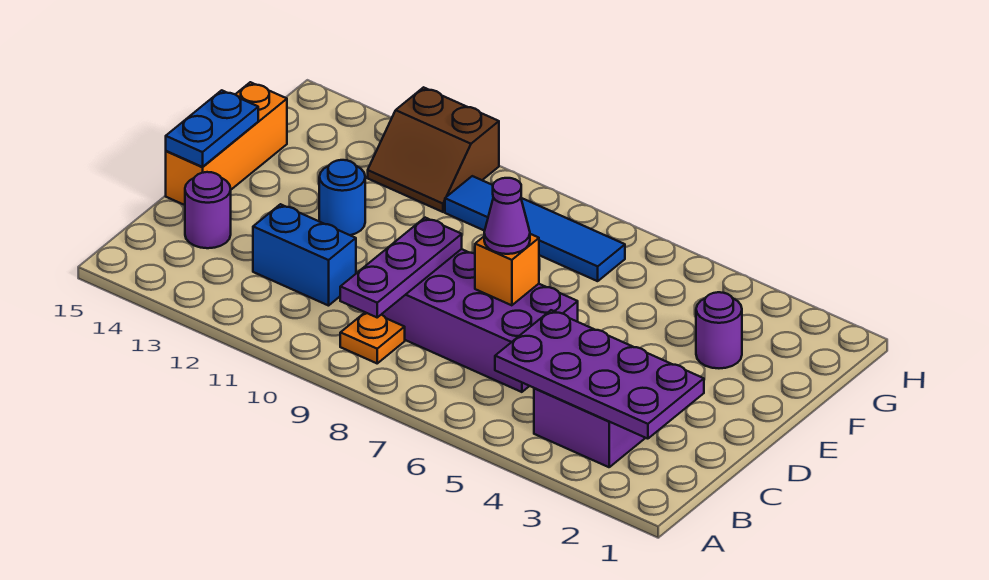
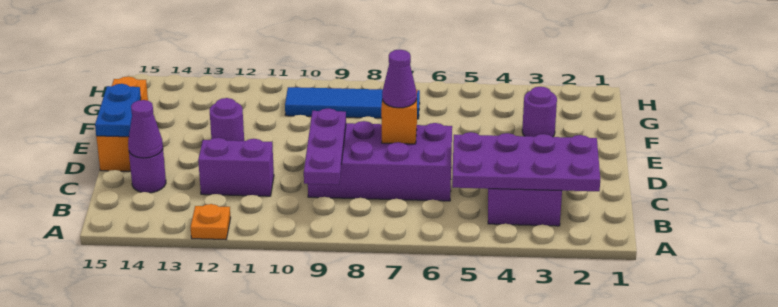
orange plate B9 level 1 -> orange plate A12 level 1
blue brick C11:C12 level 1 -> purple brick C11:C12 level 1
none -> purple cone C14 level 2
blue round brick E12 level 1 -> purple round brick E12 level 1
brown slope G11:H12 level 1 top H -> none

